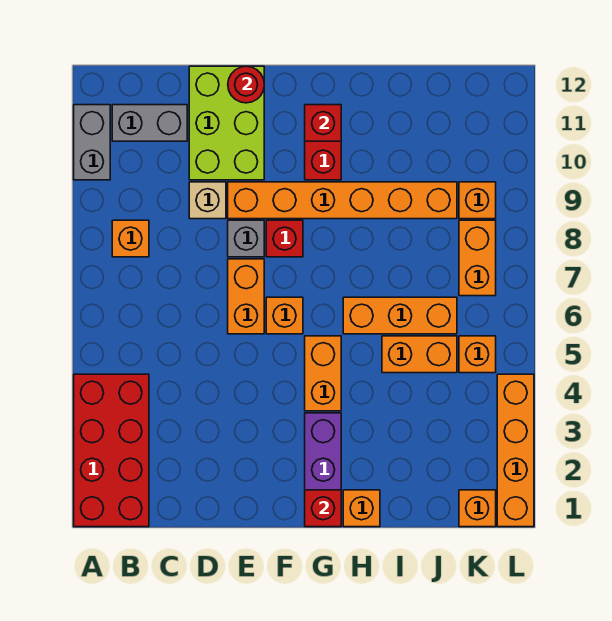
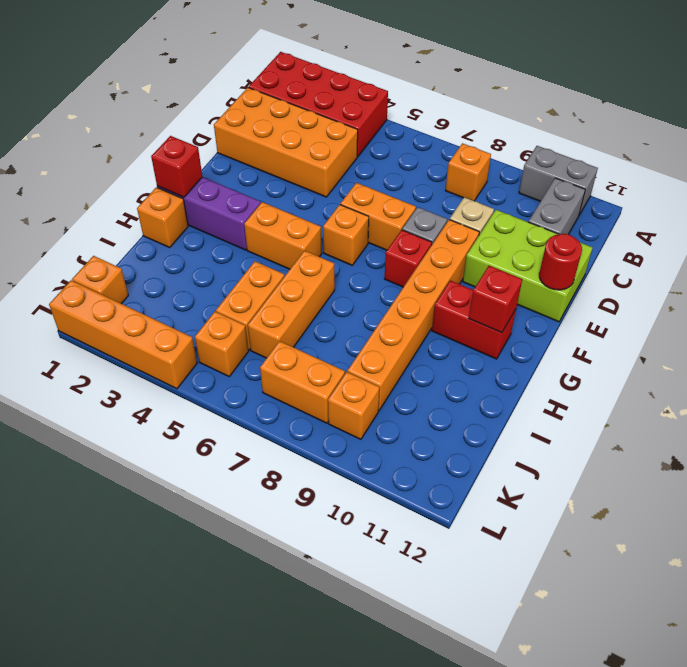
none -> orange brick C1:D4 level 1

